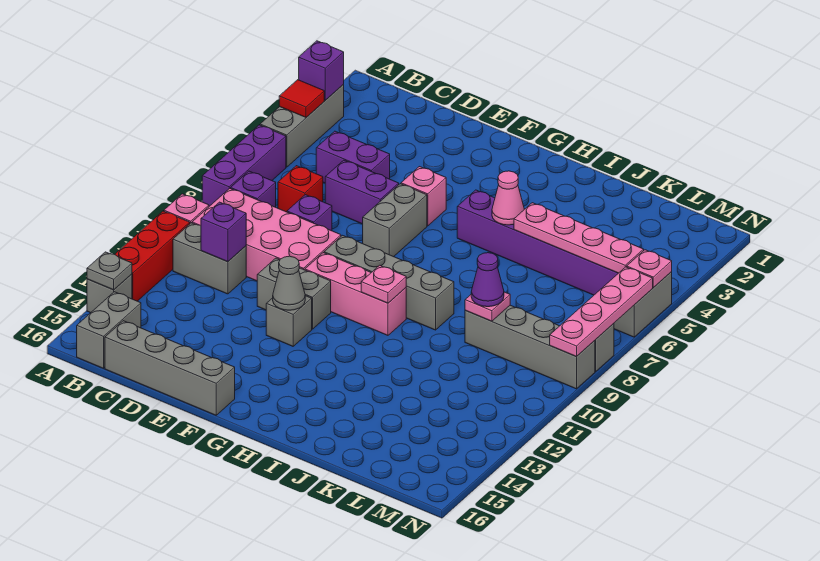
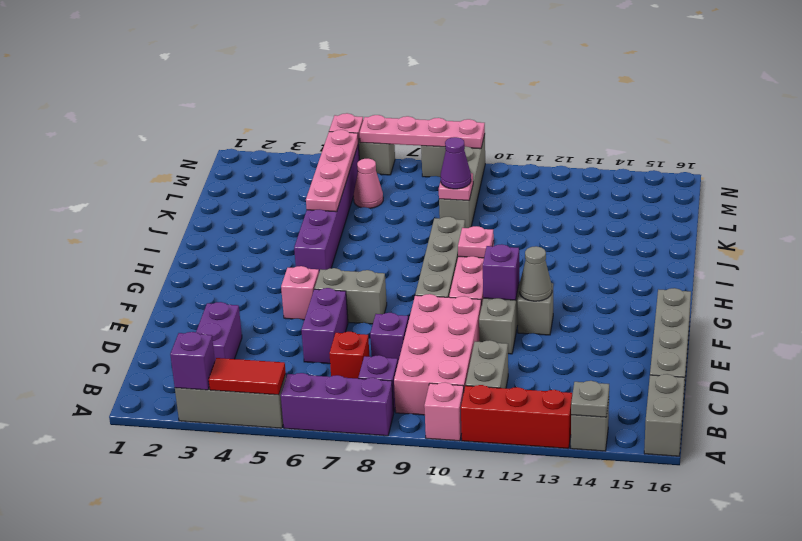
red tile A4 level 2 -> red tile A4:A5 level 2
grey brick B15:B16 level 1 -> grey brick A16:B16 level 1
purple brick C5:D5 level 1 -> purple brick C3:D3 level 1
purple brick C11 level 2 -> purple brick F11 level 2
pink cone I5 level 2 -> pink cone L6 level 1

